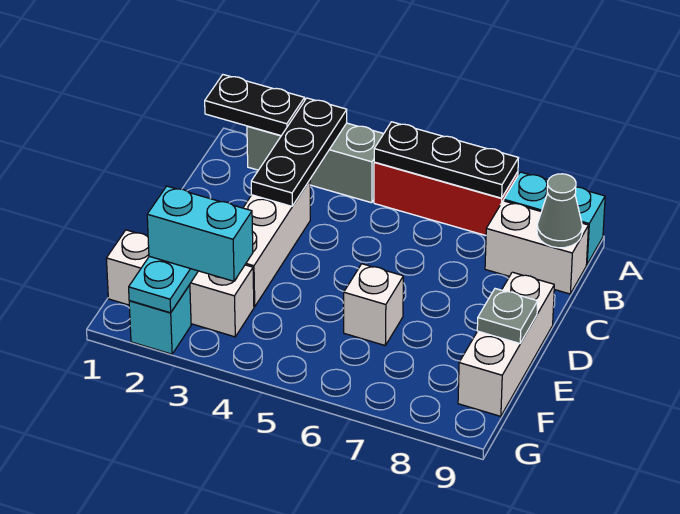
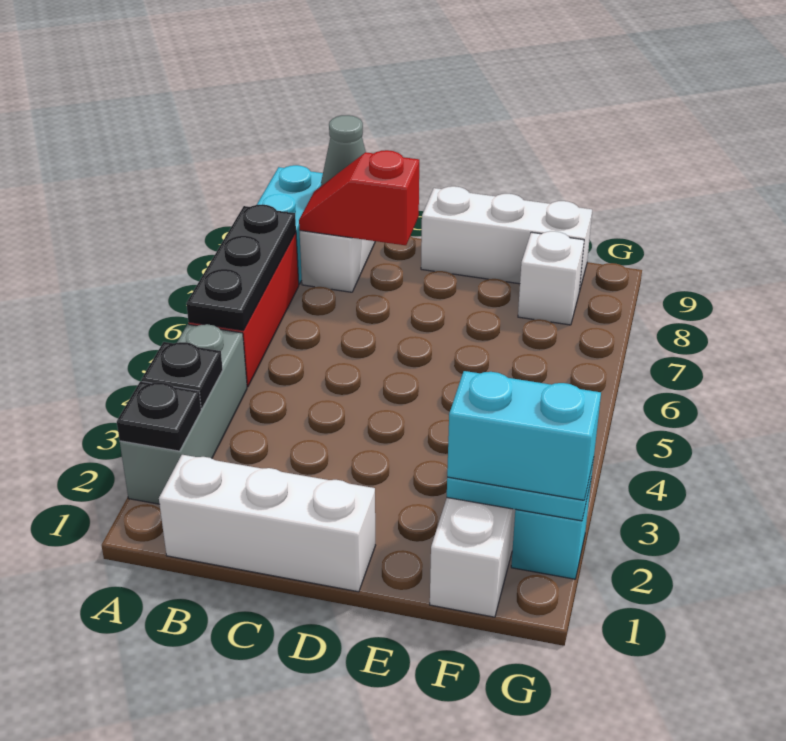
black plate A1:A2 level 2 -> black plate A2 level 2
black plate A3:C3 level 2 -> black plate A3 level 2
none -> red slope B8:C8 level 2 top C
white brick C3:E3 level 1 -> white brick B1:D1 level 1
white brick E6 level 1 -> white brick F8 level 1
grey plate E9 level 2 -> none
cyan brick F2:F3 level 3 -> cyan brick F2:G2 level 3

